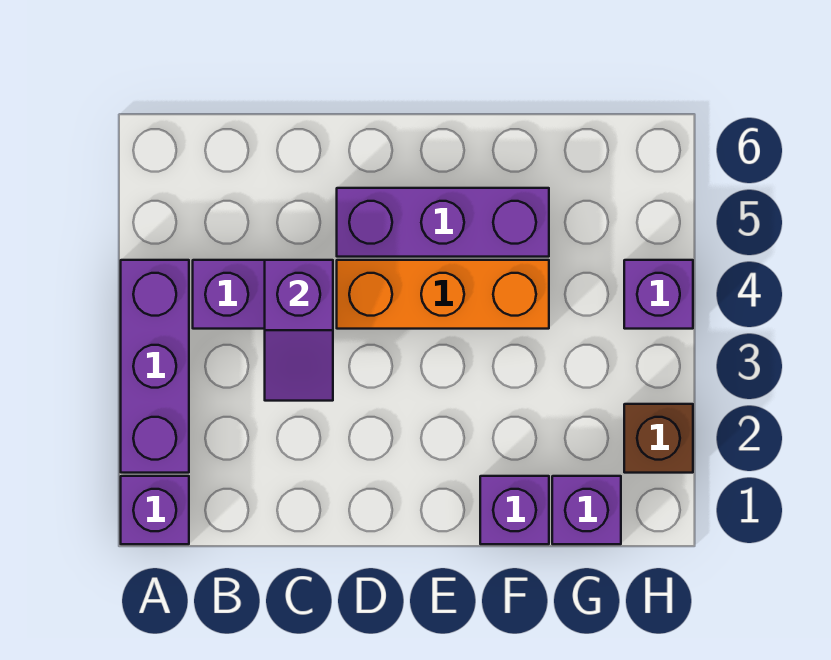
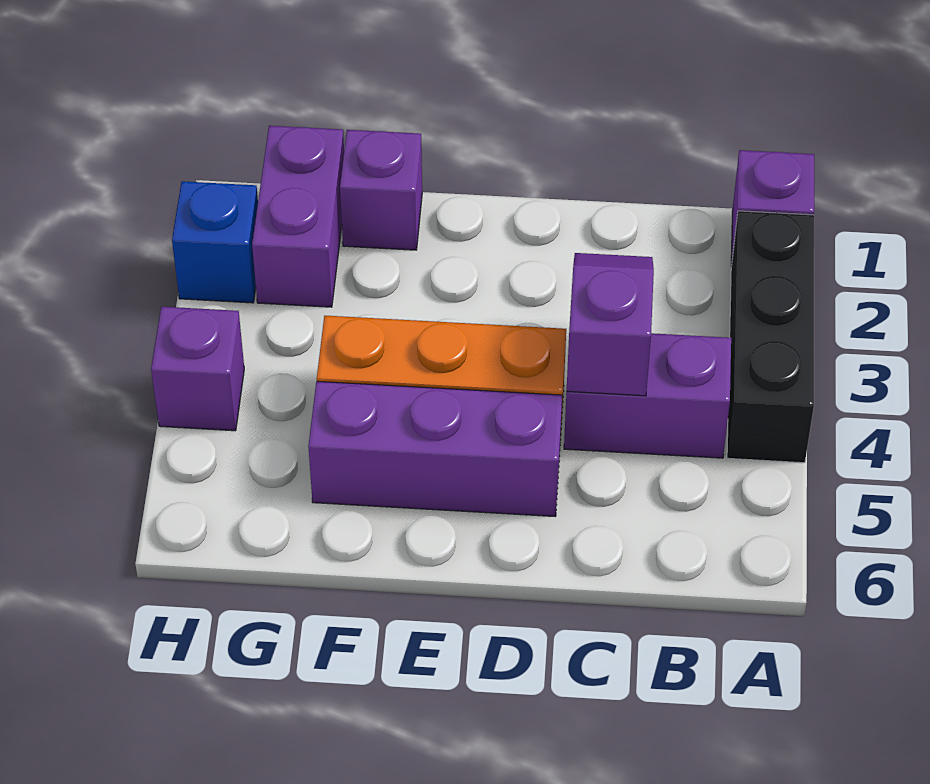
purple brick A2:A4 level 1 -> black brick A2:A4 level 1
purple brick G1 level 1 -> purple brick G1:G2 level 1
brown brick H2 level 1 -> blue brick H2 level 1

